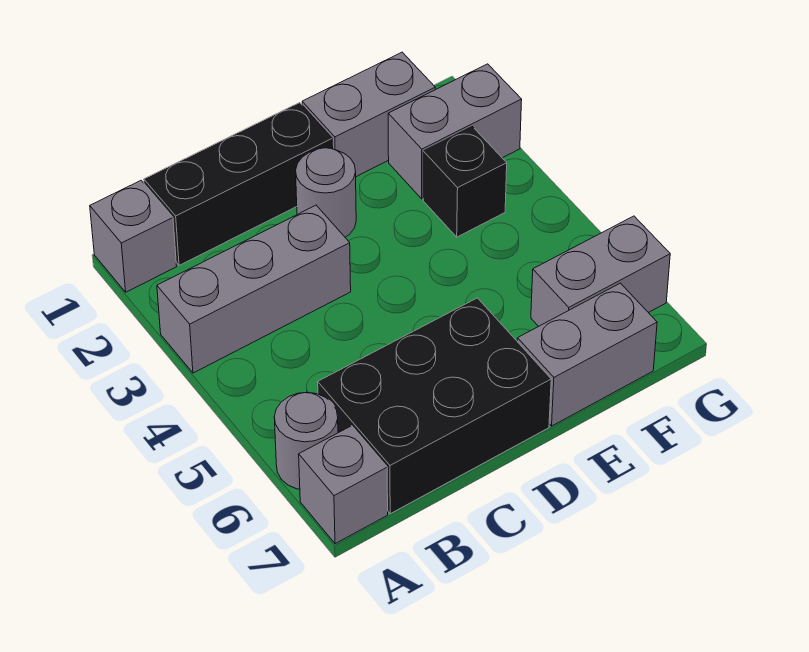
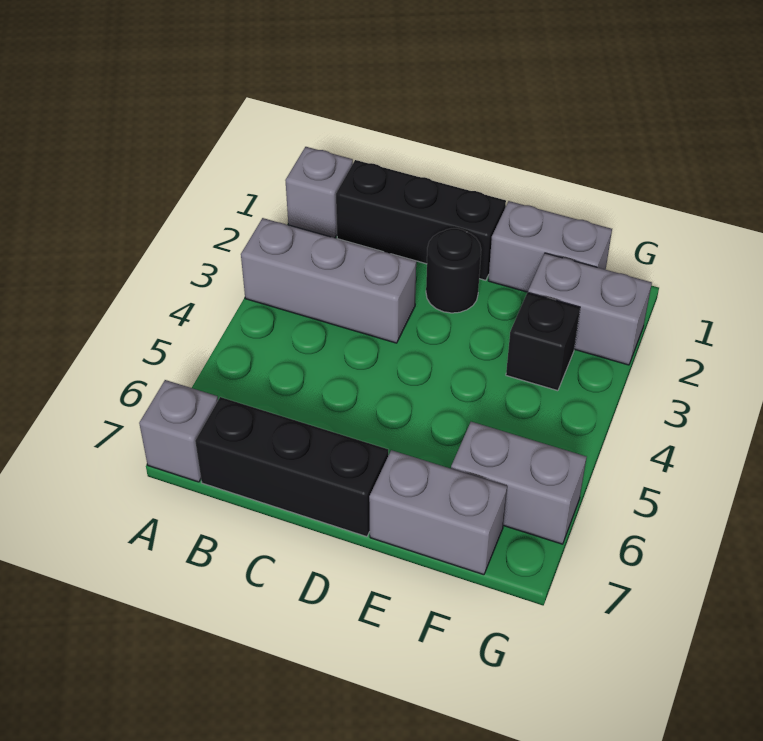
grey round brick A6 level 1 -> none
black brick B6:D7 level 1 -> black brick B7:D7 level 1
grey round brick D2 level 1 -> black round brick D2 level 1

